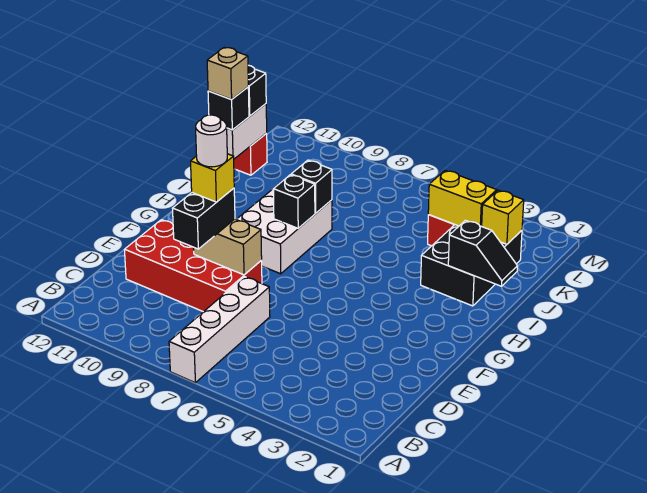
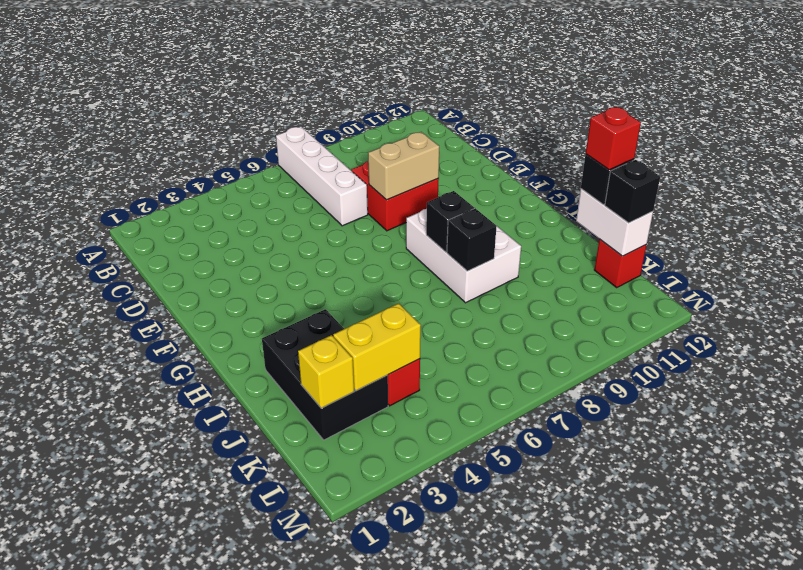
red brick D8:E11 level 1 -> red brick D8:E9 level 1
black brick D9:E9 level 3 -> none
yellow brick E9 level 4 -> none
white round brick E9 level 5 -> none
black slope I1:I2 level 2 top 2 -> none
tan brick J12 level 4 -> red brick J12 level 4

